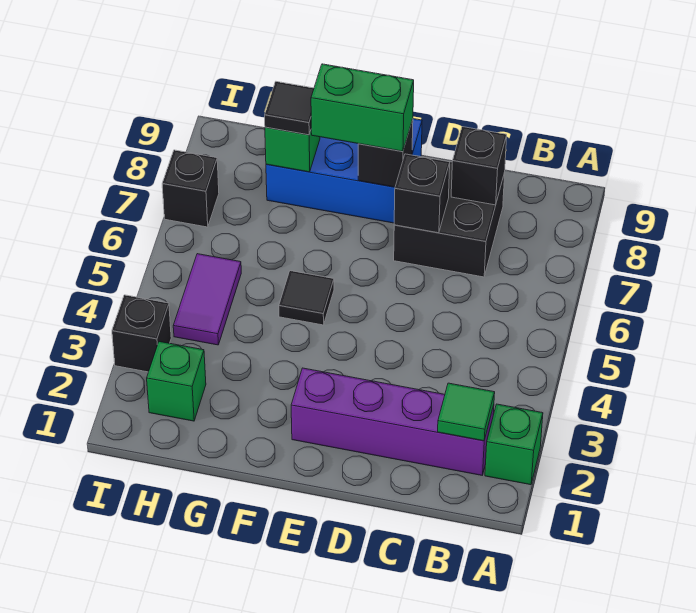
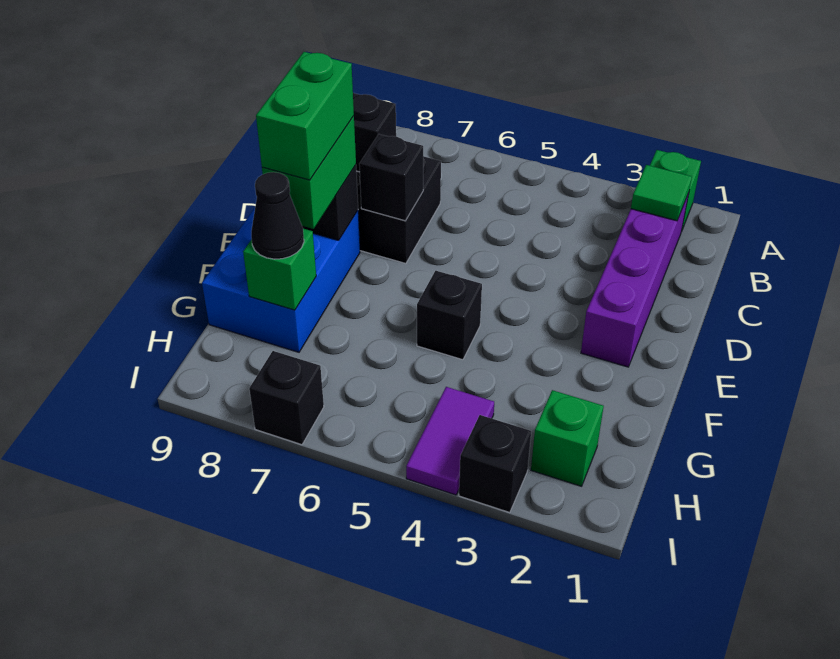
none -> green brick E8:F8 level 4
black tile F5 level 1 -> black brick F5 level 1
black tile G8 level 3 -> black cone G8 level 3
purple tile H4:H5 level 1 -> purple tile H4:I4 level 1

